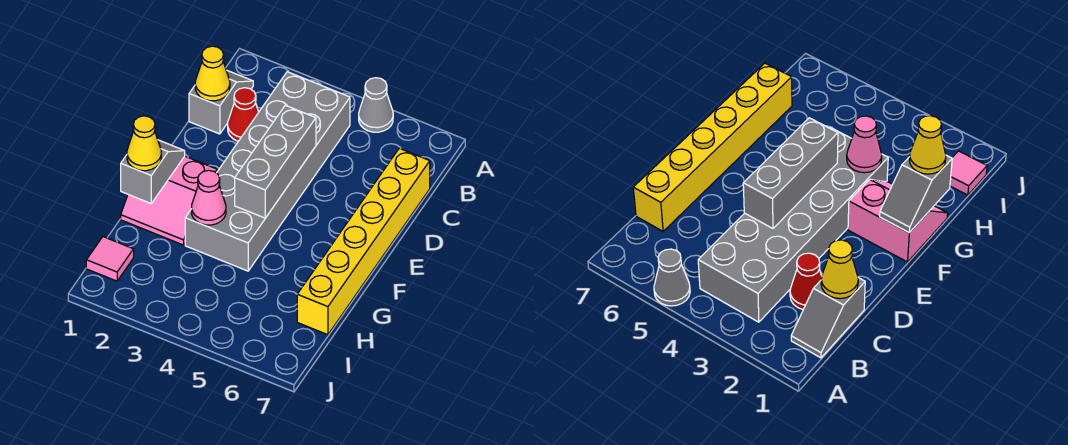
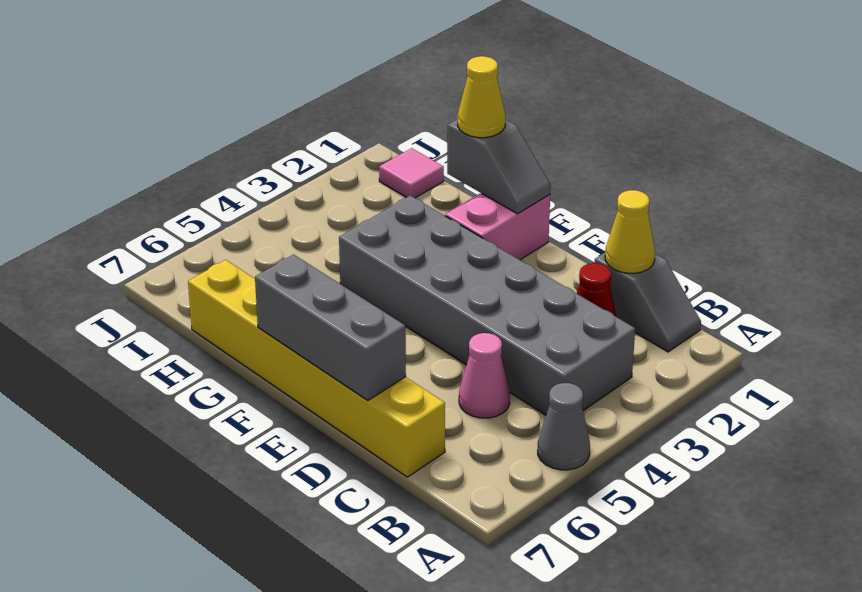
grey brick D4:F4 level 2 -> grey brick D7:F7 level 2
pink cone G3 level 2 -> pink cone C5 level 1

